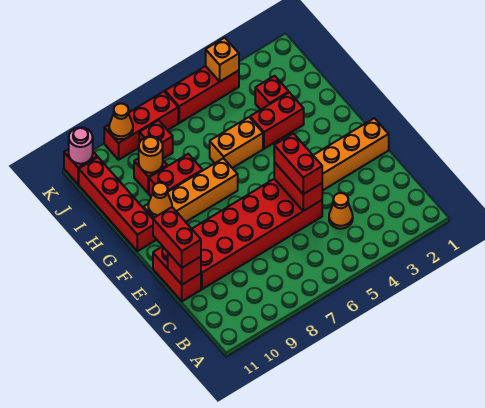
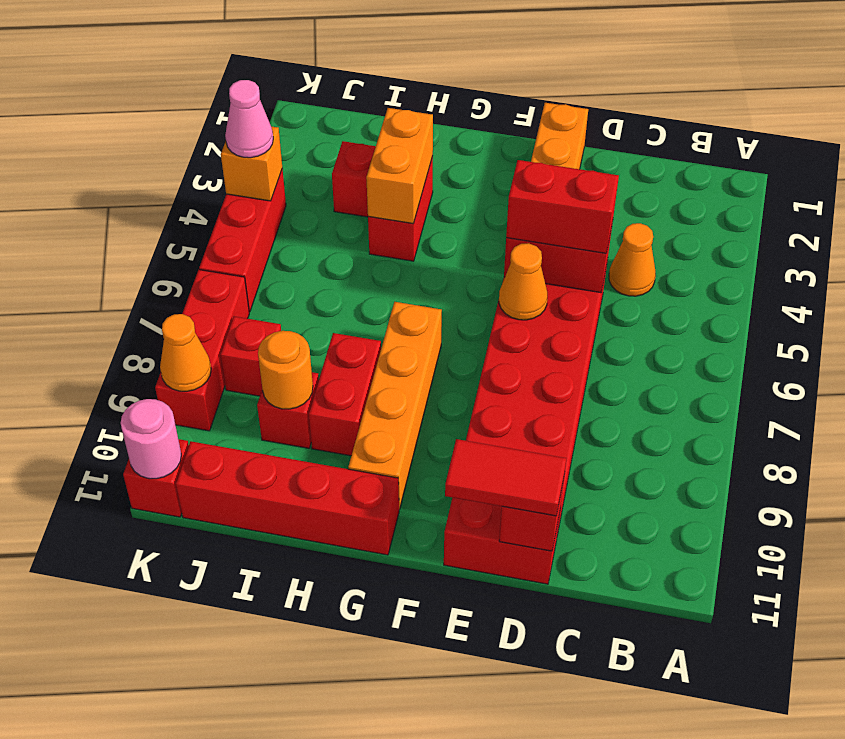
red brick D11:E11 level 3 -> red tile D11:E11 level 3
orange cone G10 level 2 -> orange cone E6 level 2
orange brick H5:H6 level 1 -> orange brick H3:H4 level 2
none -> pink cone K4 level 3

